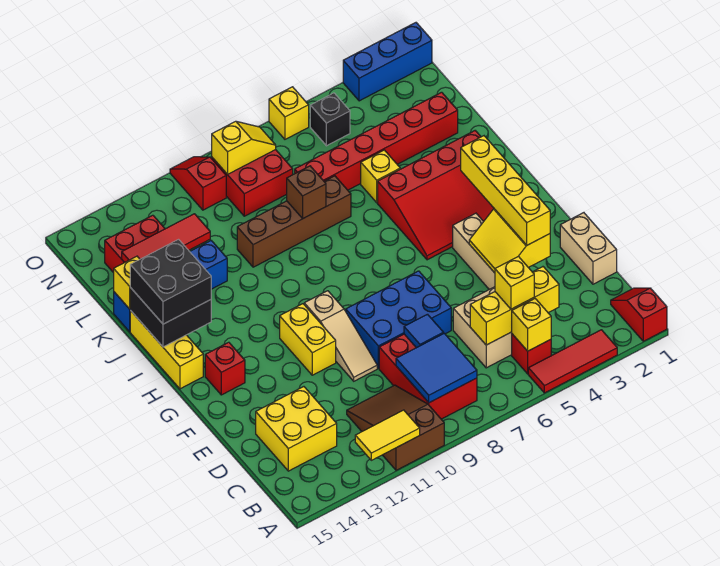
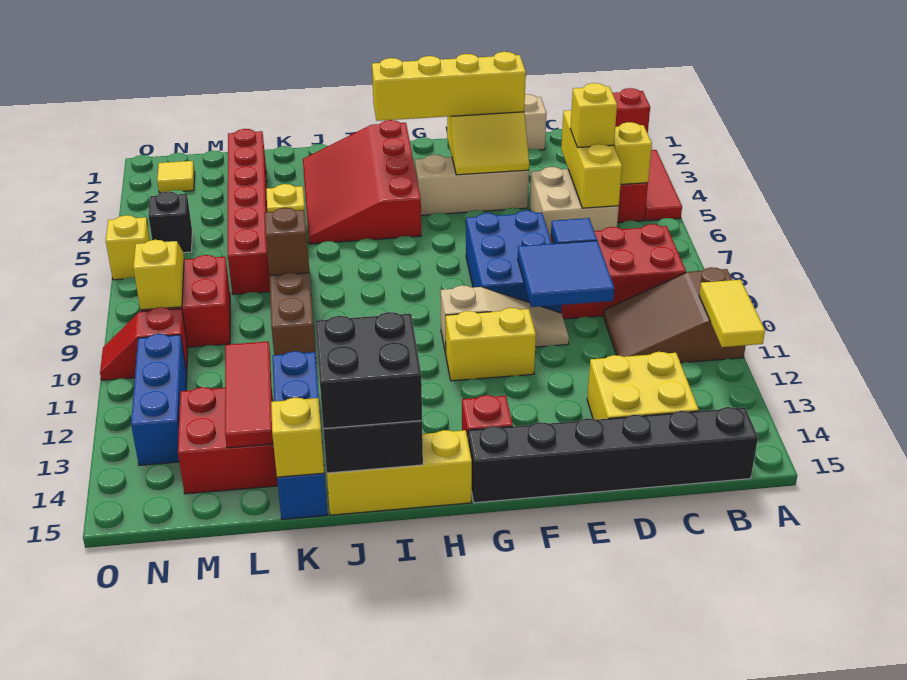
blue tile B8:C9 level 2 -> blue tile D9:E10 level 2
none -> black brick B15:G15 level 1
red slope H2:J5 level 1 top J -> red slope H2:J5 level 1 top H
none -> yellow tile N2 level 1
blue brick O1:O3 level 1 -> blue brick N11:N13 level 1

